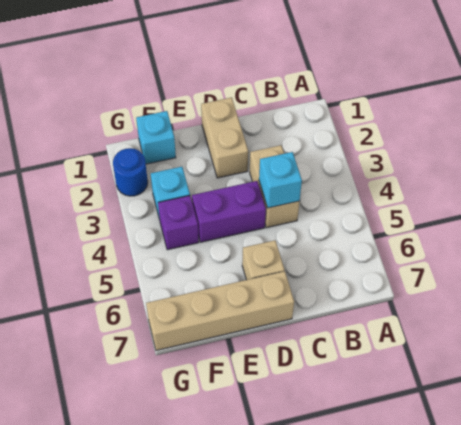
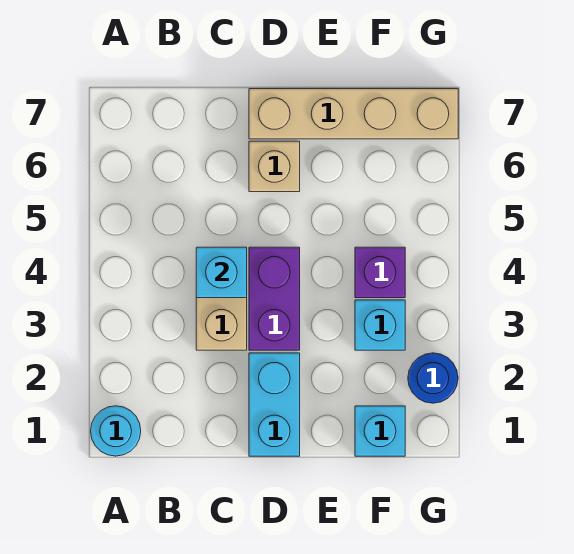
none -> cyan round brick A1 level 1
tan brick D1:D2 level 1 -> cyan brick D1:D2 level 1
purple brick D4:E4 level 1 -> purple brick D3:D4 level 1

